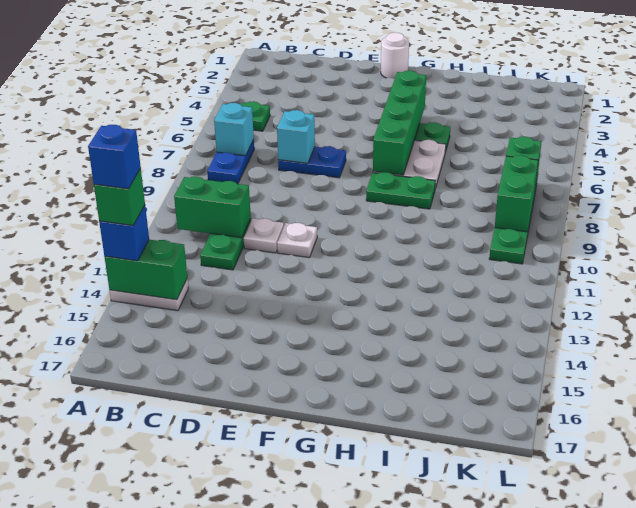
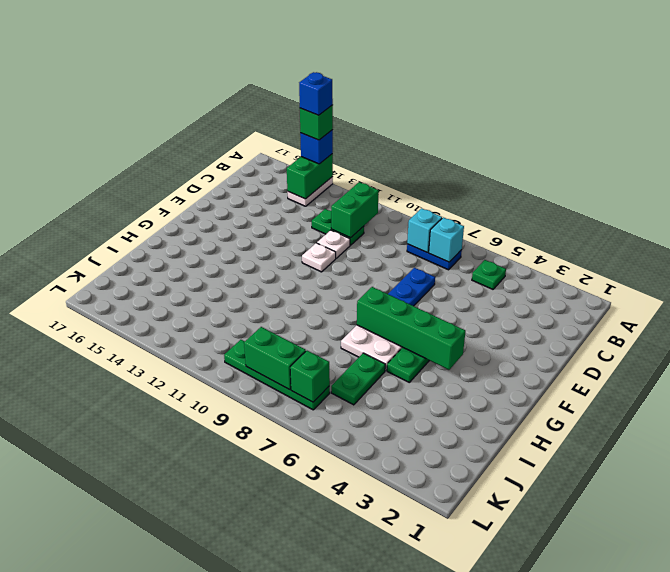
cyan brick D7 level 2 -> cyan brick B8 level 2
white round brick F1 level 1 -> none
green plate G8:H8 level 1 -> green plate I6:J6 level 1

